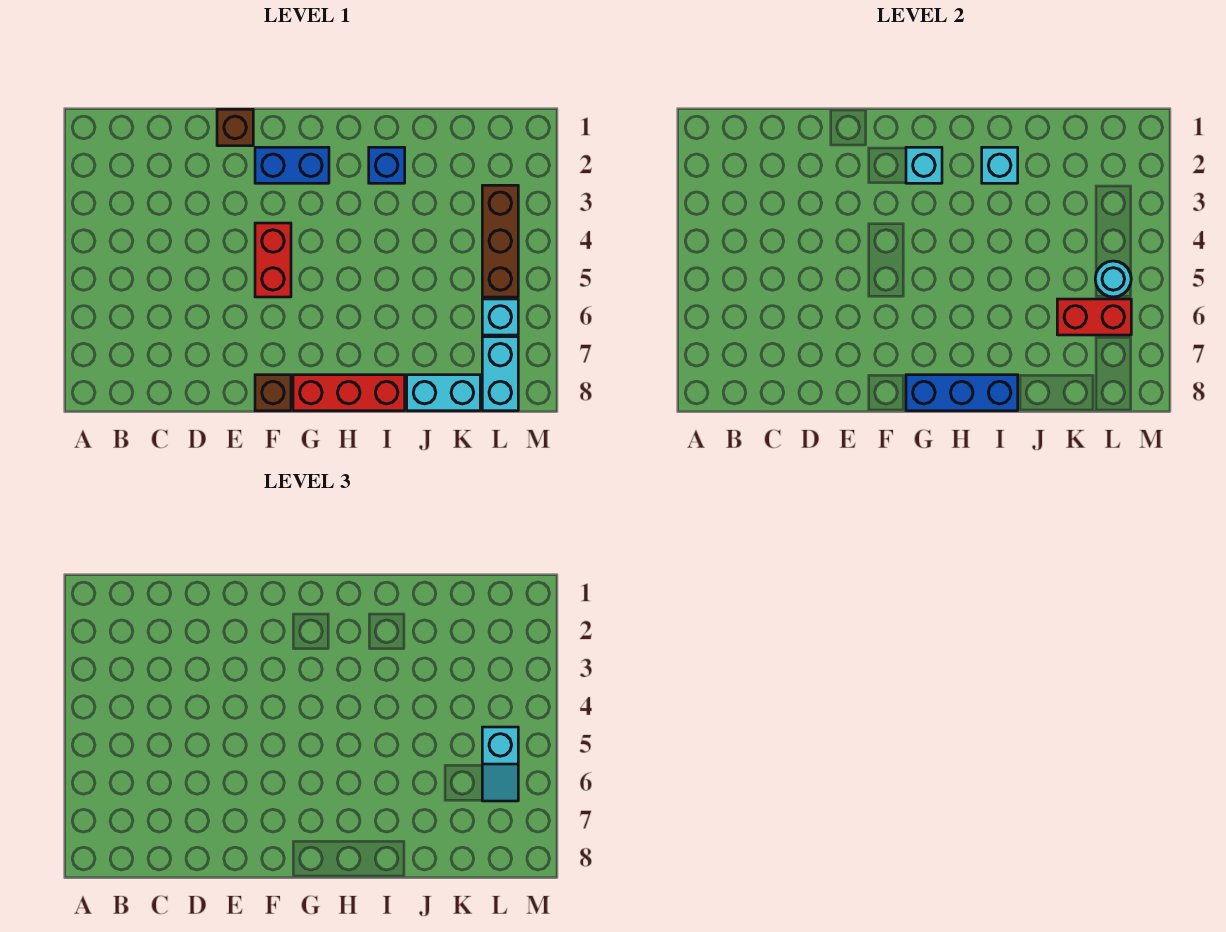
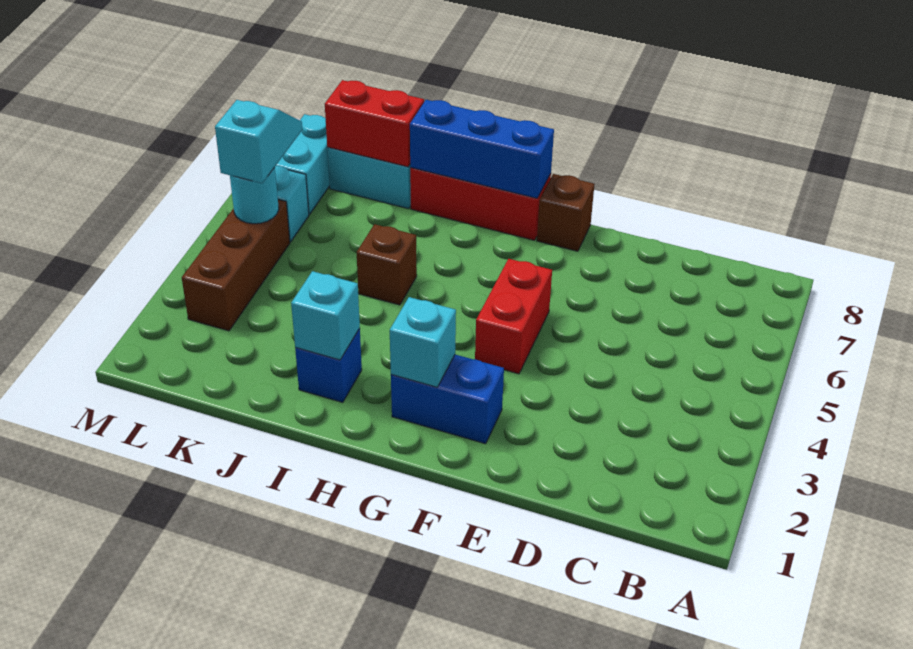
brown brick E1 level 1 -> brown brick I5 level 1
red brick K6:L6 level 2 -> red brick J8:K8 level 2

